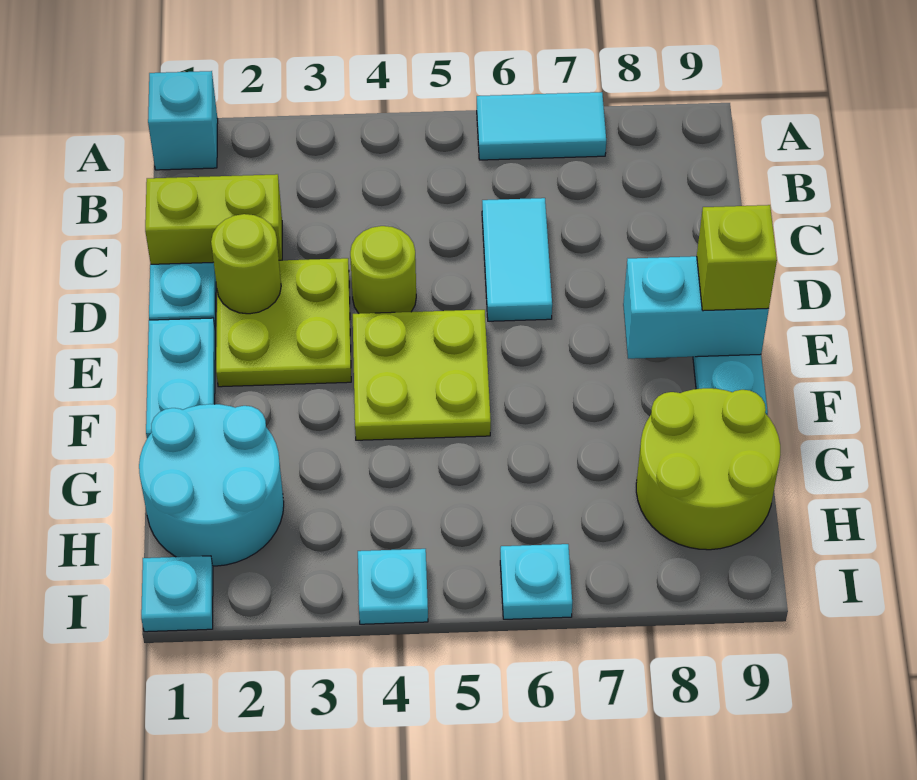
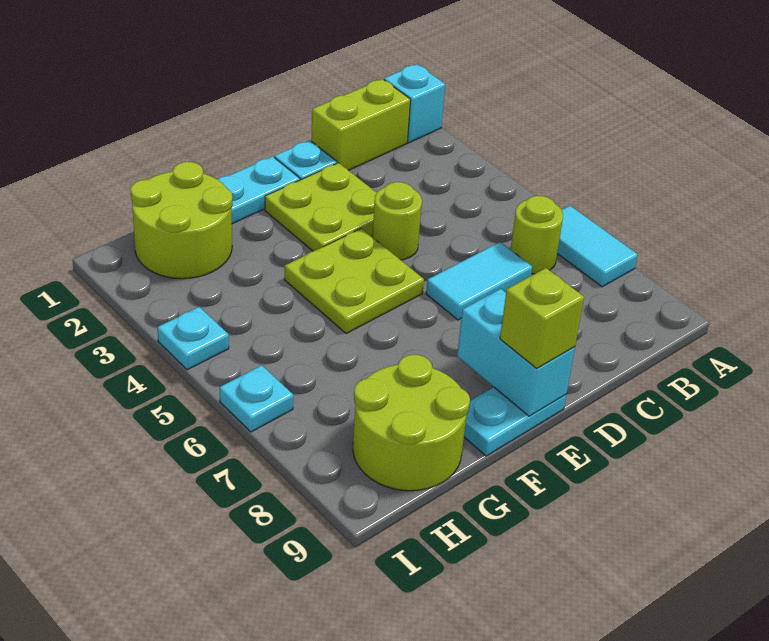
lime brick C1:C2 level 1 -> lime brick B1:C1 level 1
lime round brick D2 level 2 -> lime round brick B6 level 1
cyan round brick G1:H2 level 1 -> lime round brick G1:H2 level 1
cyan plate I1 level 1 -> none

